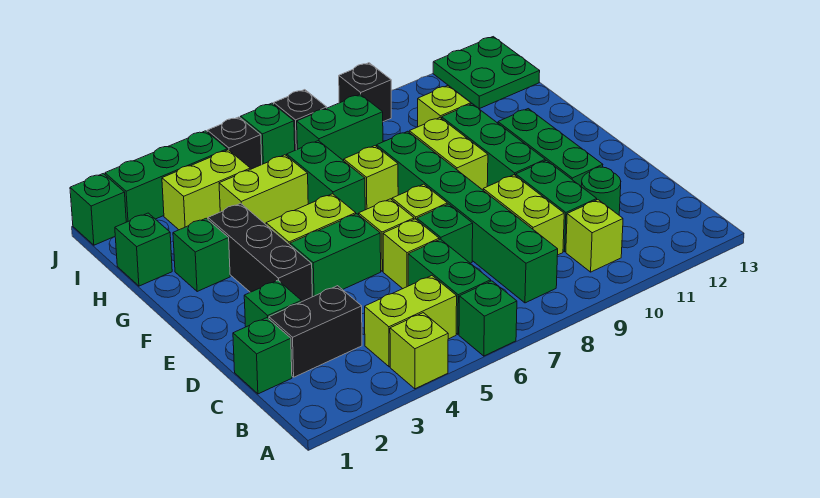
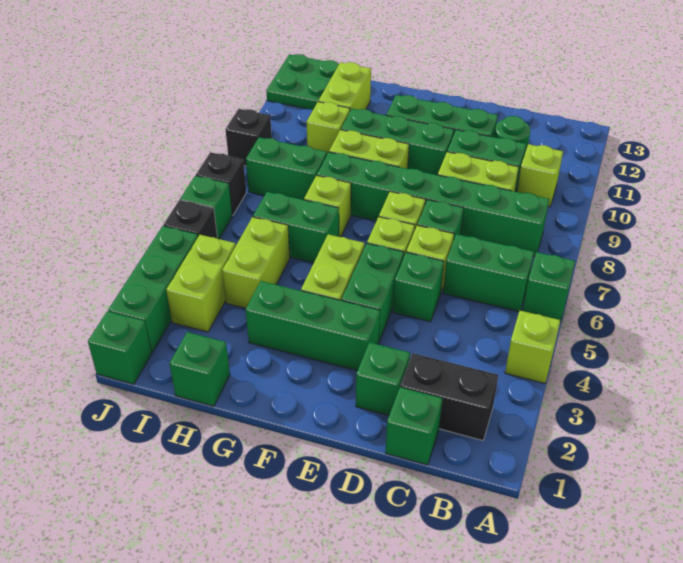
lime brick B4:B5 level 1 -> lime brick H11:H12 level 1
black brick C2:C3 level 1 -> black brick B2:C2 level 1
black brick E3:G3 level 1 -> green brick E3:G3 level 1
green brick G2 level 1 -> green brick D5 level 1
green brick I7:I8 level 1 -> green brick H8:I8 level 1

